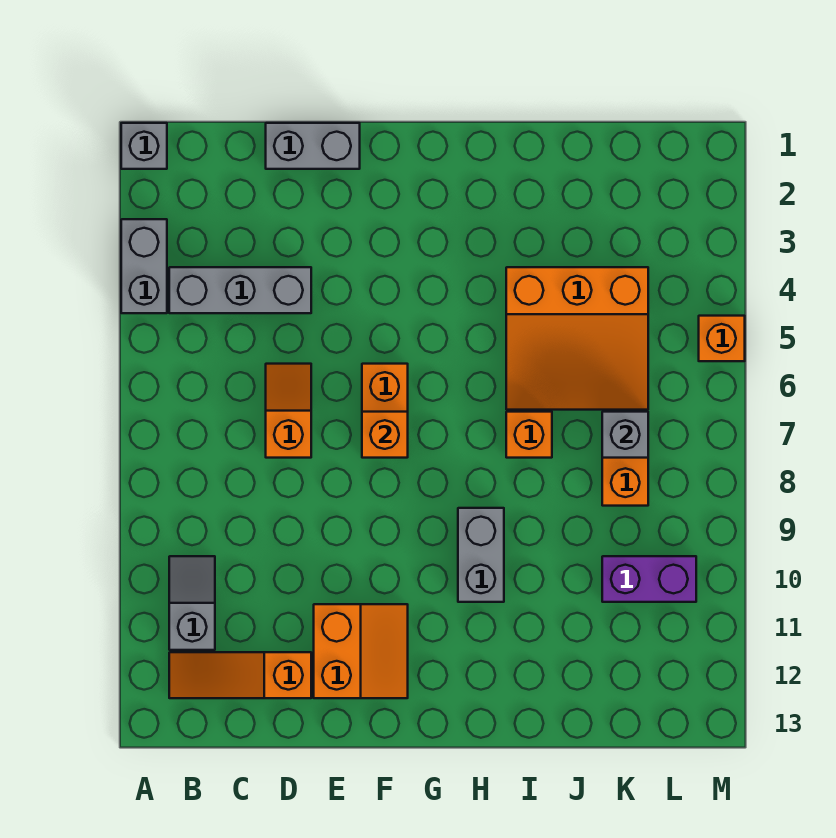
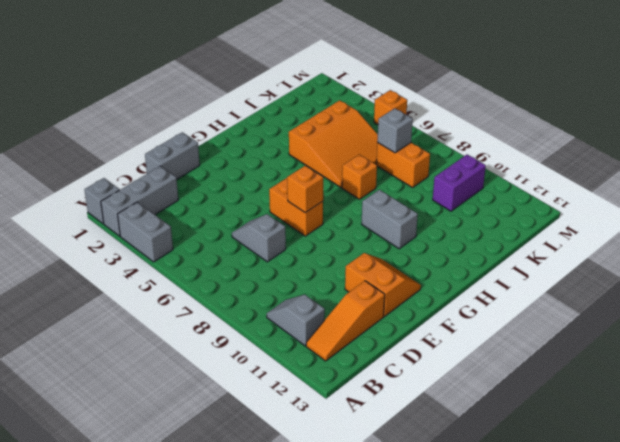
grey brick B4:D4 level 1 -> grey brick A2:C2 level 1
orange slope D6:D7 level 1 top 7 -> grey slope D6:D7 level 1 top 7

